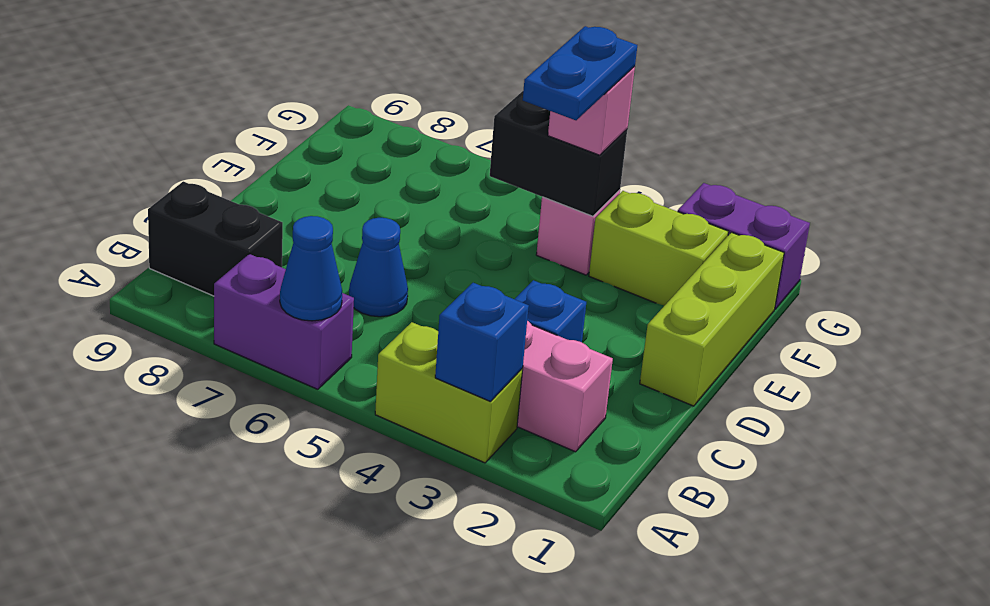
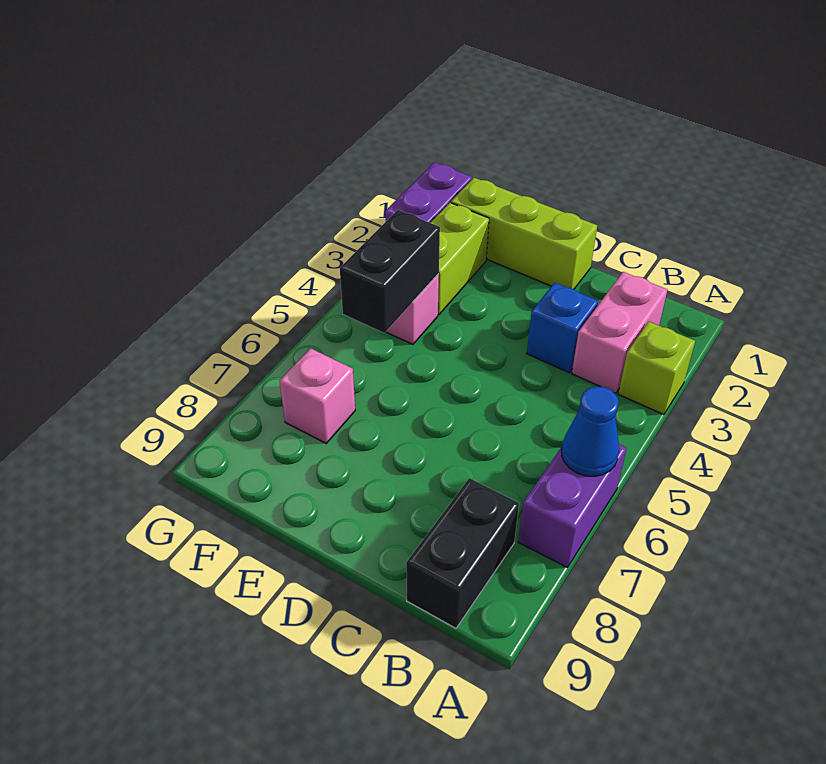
lime brick A3:A4 level 1 -> lime brick A3 level 1
blue brick A3 level 2 -> none
blue cone C6 level 1 -> none
blue plate E4:F4 level 4 -> none
pink brick F4 level 3 -> pink brick F7 level 1

